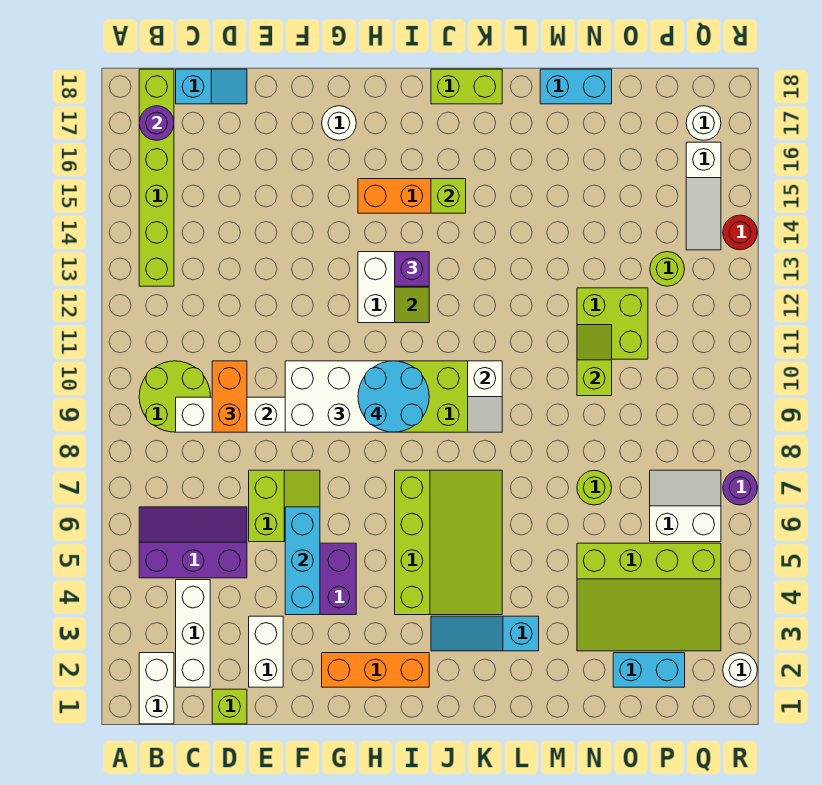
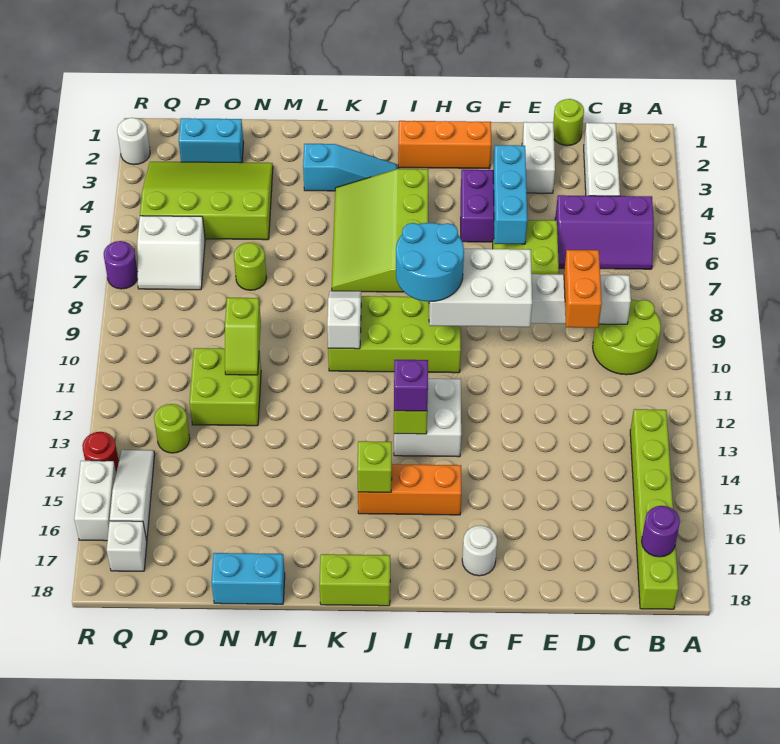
white brick B1:B2 level 1 -> white brick R15:R16 level 1
cyan slope C18:D18 level 1 top C -> none
lime brick D1 level 1 -> lime round brick D1 level 1
white round brick Q17 level 1 -> white brick Q17 level 1

